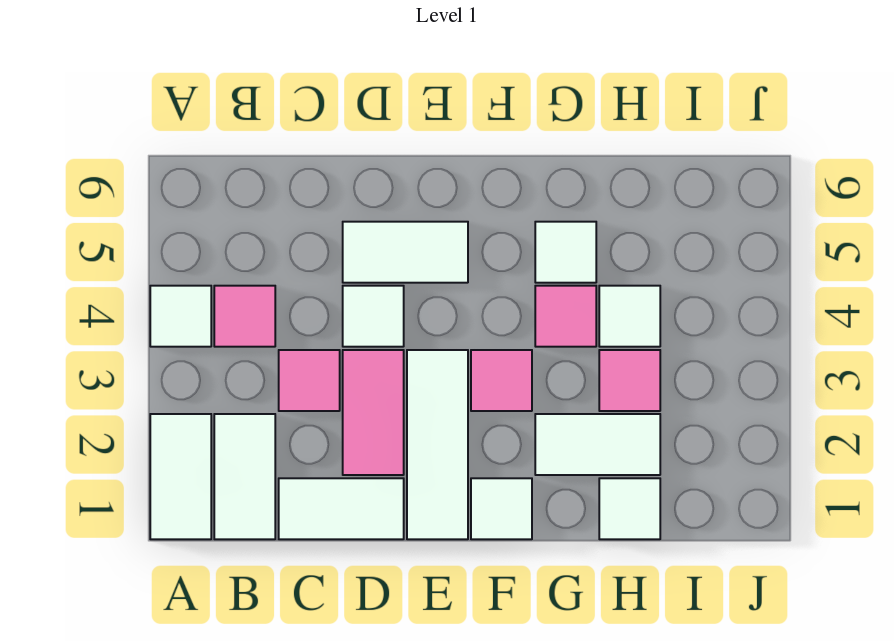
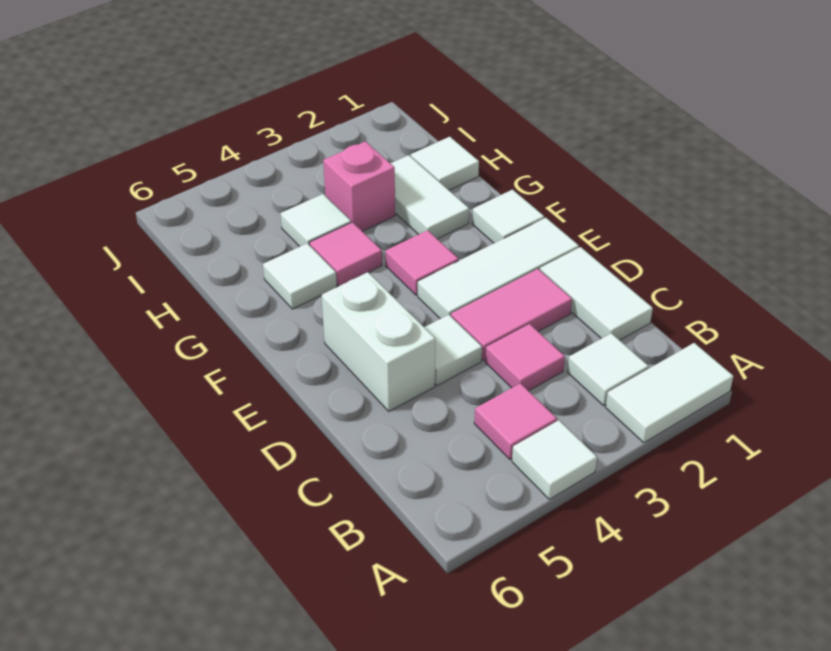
white tile B1:B2 level 1 -> white tile B2 level 1
white tile D5:E5 level 1 -> white brick D5:E5 level 1
pink tile H3 level 1 -> pink brick H3 level 1

